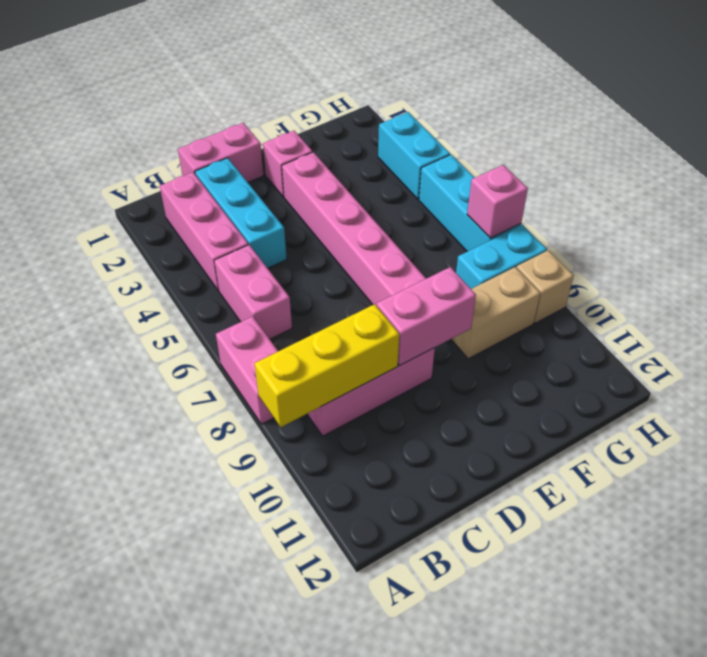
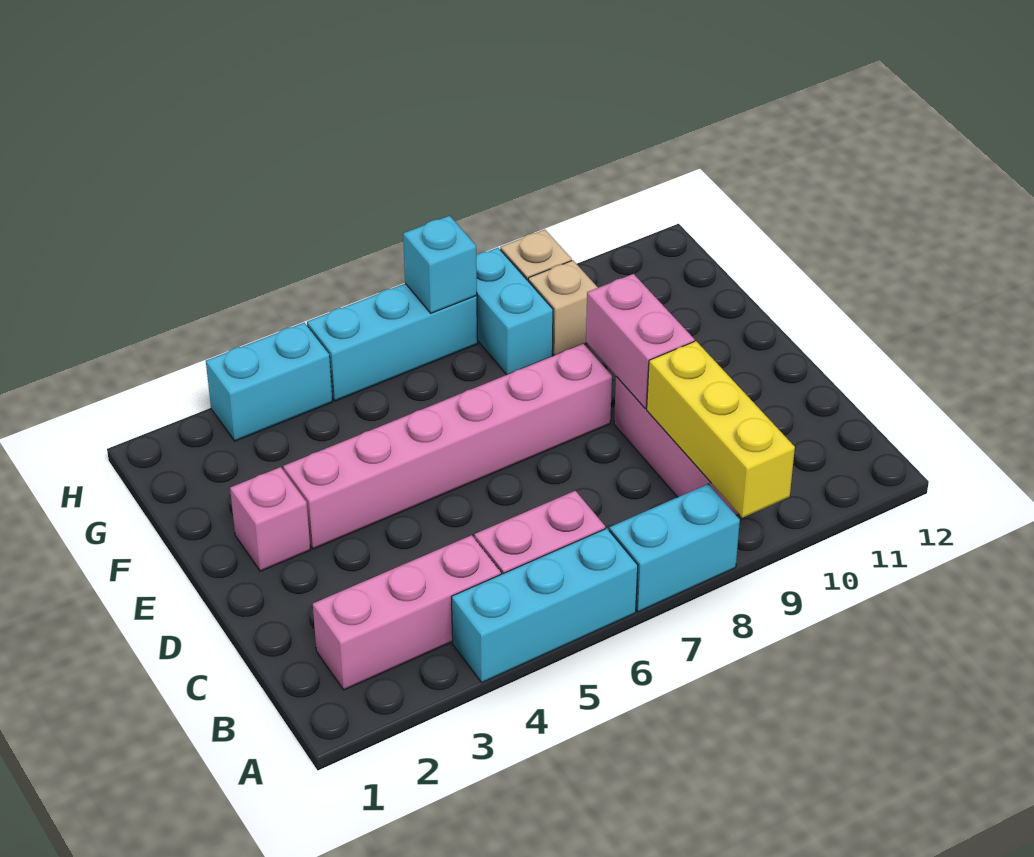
pink brick A7:A8 level 1 -> cyan brick A7:A8 level 1
pink brick C1:D1 level 1 -> none
cyan brick C2:C4 level 1 -> cyan brick A4:A6 level 1
tan brick F9:G9 level 1 -> tan brick G9 level 1
pink brick H7 level 2 -> cyan brick H7 level 2

